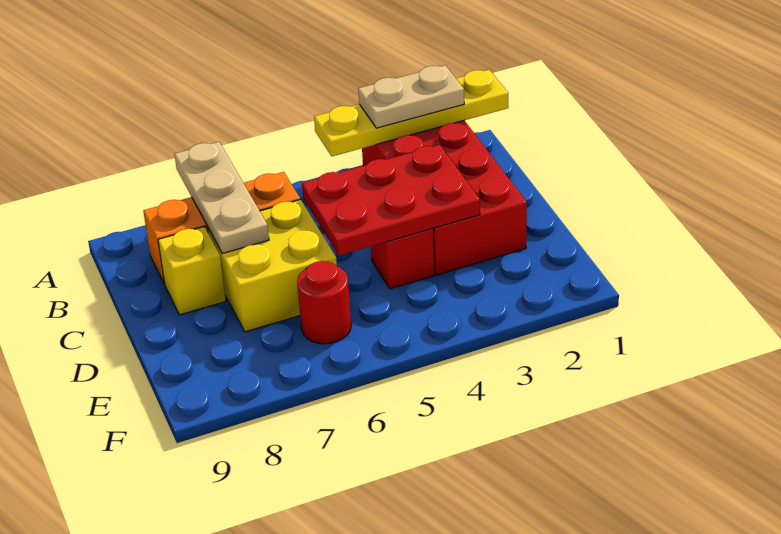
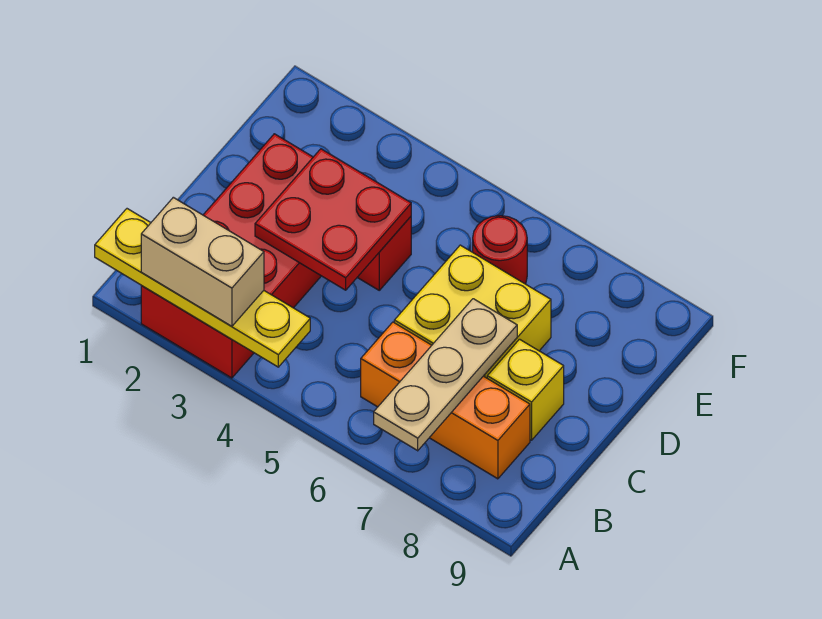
tan plate A2:A3 level 3 -> tan brick A2:A3 level 3
red plate C3:D5 level 2 -> red plate C3:D4 level 2

